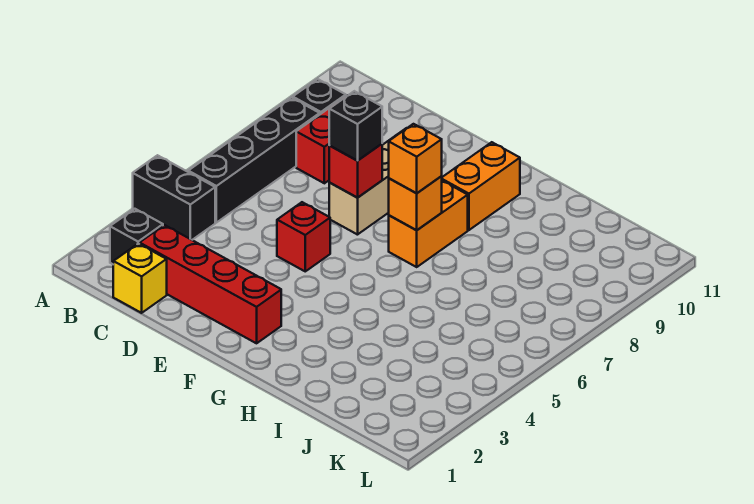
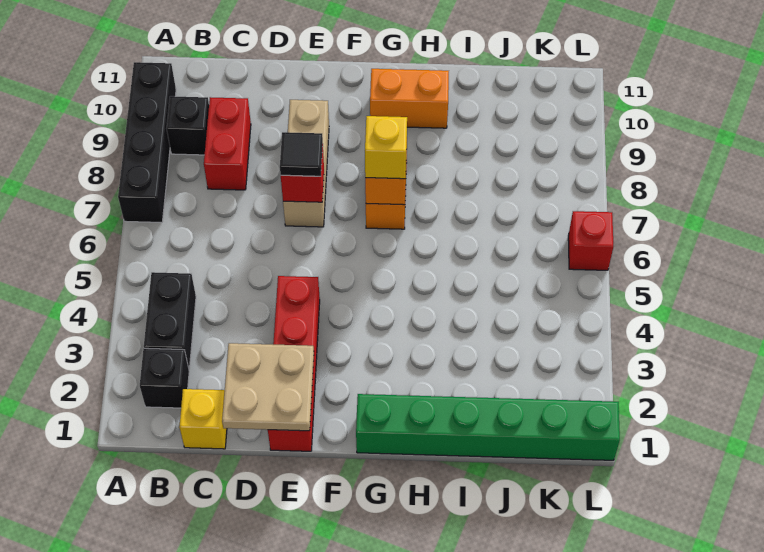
black brick A4:B4 level 1 -> black brick B3:B4 level 1
black brick B5:B8 level 1 -> black brick A7:A10 level 1
red brick C2:F2 level 1 -> red brick E1:E4 level 1
none -> tan plate D1:E2 level 2
red brick E5 level 1 -> red brick L6 level 1
black brick E7 level 3 -> black tile E7 level 3
none -> green brick G1:L1 level 1
orange brick G7 level 3 -> yellow brick G7 level 3
orange brick G9:G10 level 1 -> orange brick G10:H10 level 1

